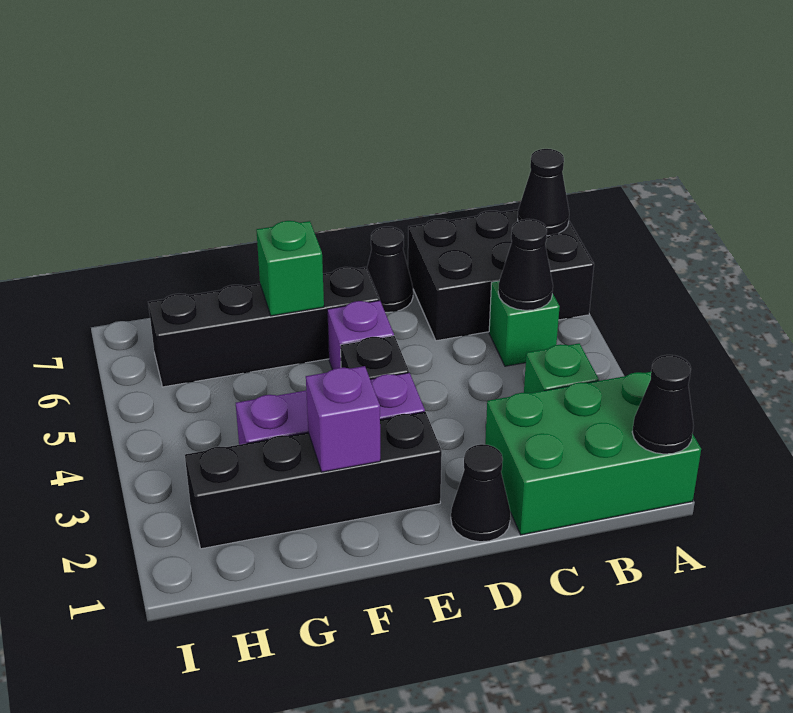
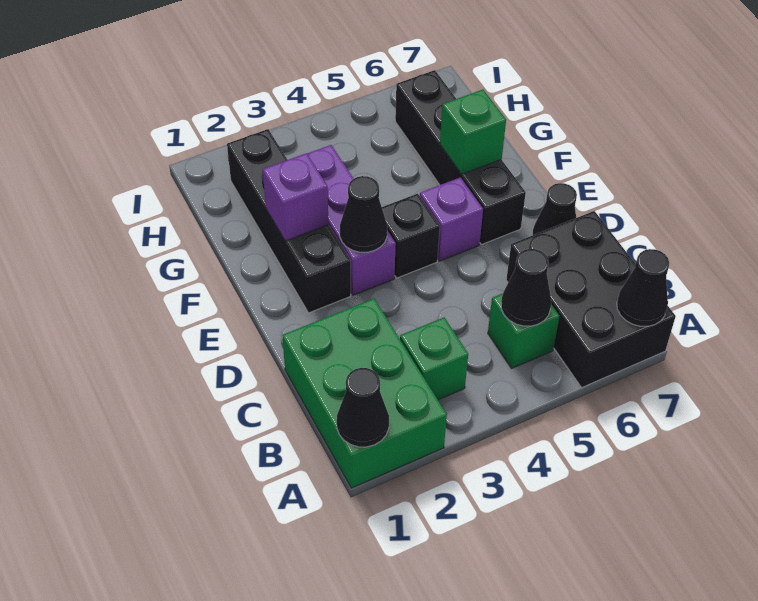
black cone D1 level 1 -> black cone E3 level 2

